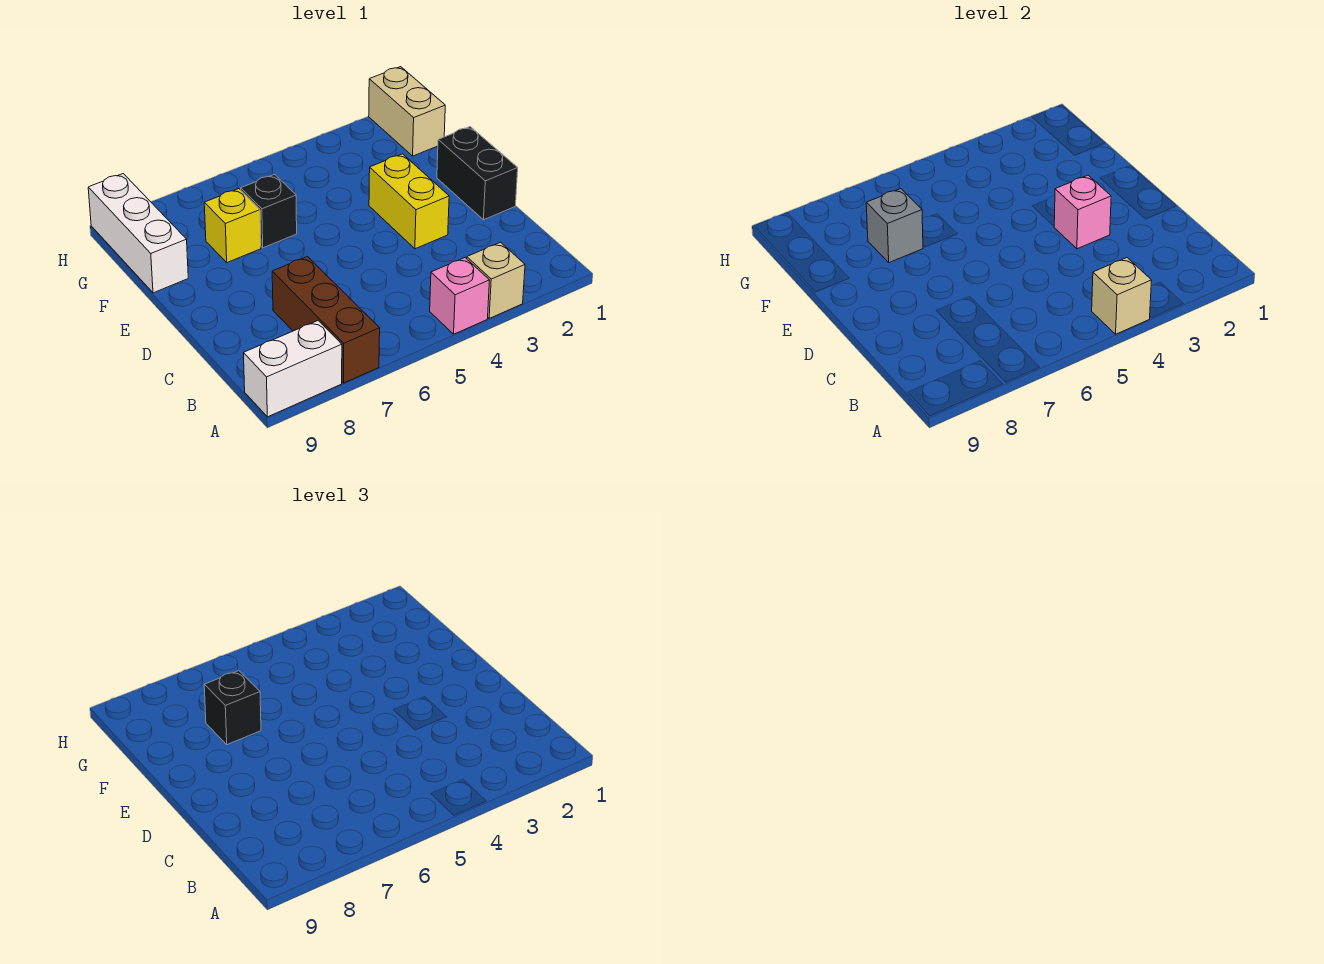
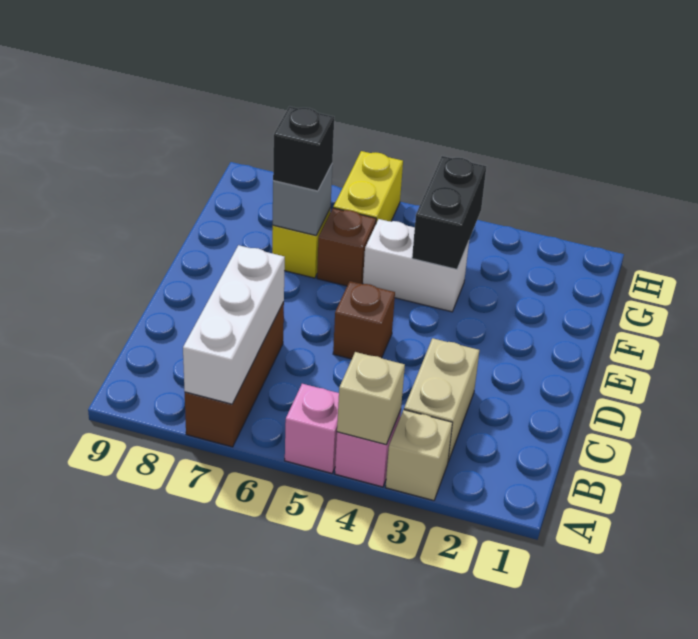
white brick A8:A9 level 1 -> white brick F4:F5 level 1
black brick D1:E1 level 1 -> black brick F4:G4 level 2
yellow brick D3:E3 level 1 -> yellow brick G6:H6 level 1
pink brick D3 level 2 -> pink brick A5 level 1
none -> brown brick D5 level 1
black brick F6 level 1 -> brown brick F6 level 1
white brick F9:H9 level 1 -> white brick A7:C7 level 2
tan brick G1:H1 level 1 -> tan brick B3:C3 level 1

